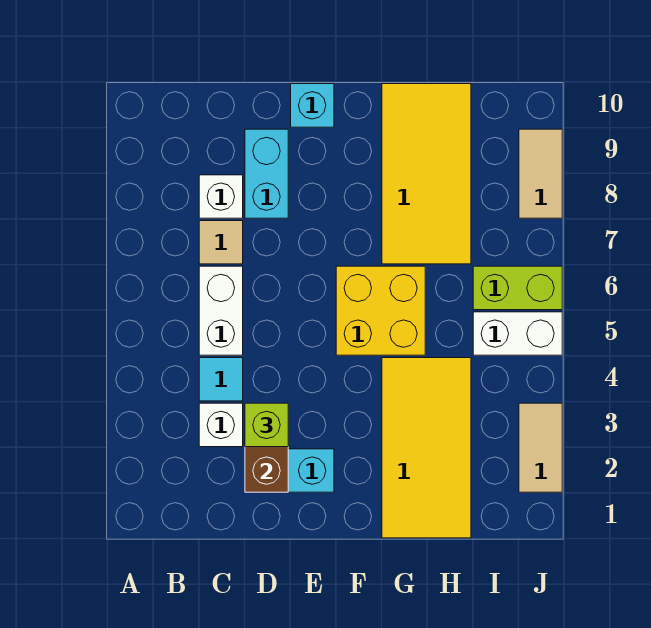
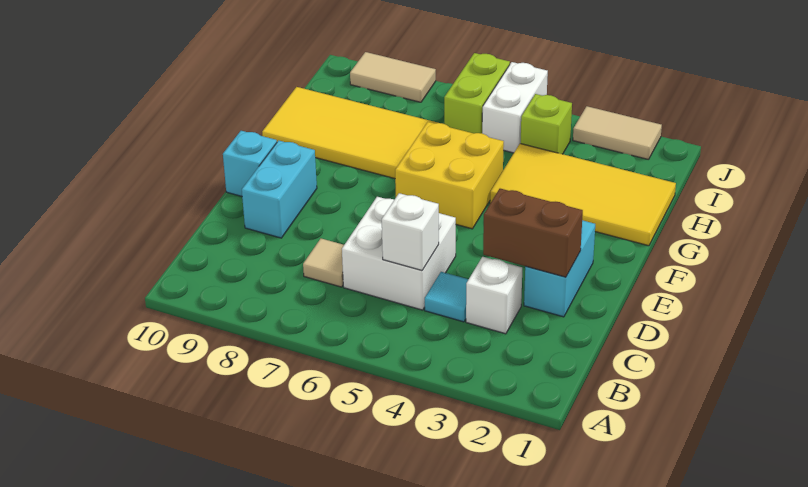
white brick C5:C6 level 1 -> white brick C5:D6 level 1
white brick C8 level 1 -> white brick C5 level 2
lime brick D3 level 3 -> lime brick I4 level 1
cyan brick D8:D9 level 1 -> cyan brick D9:E9 level 1

